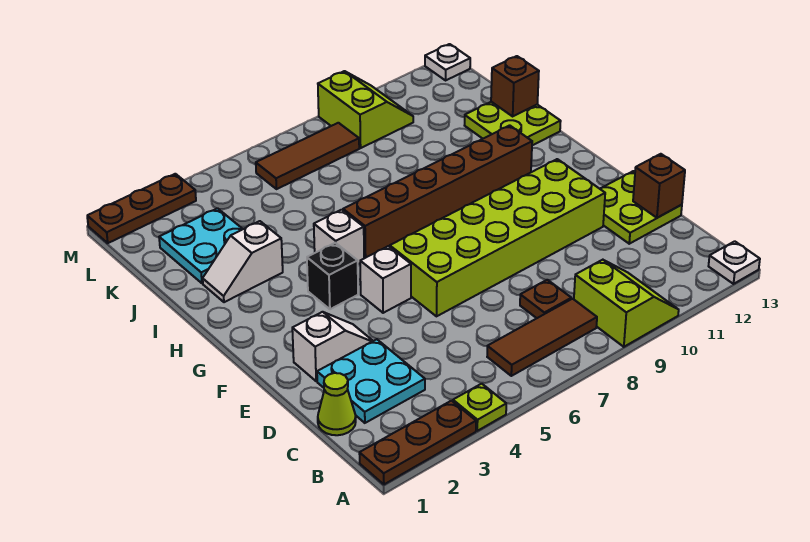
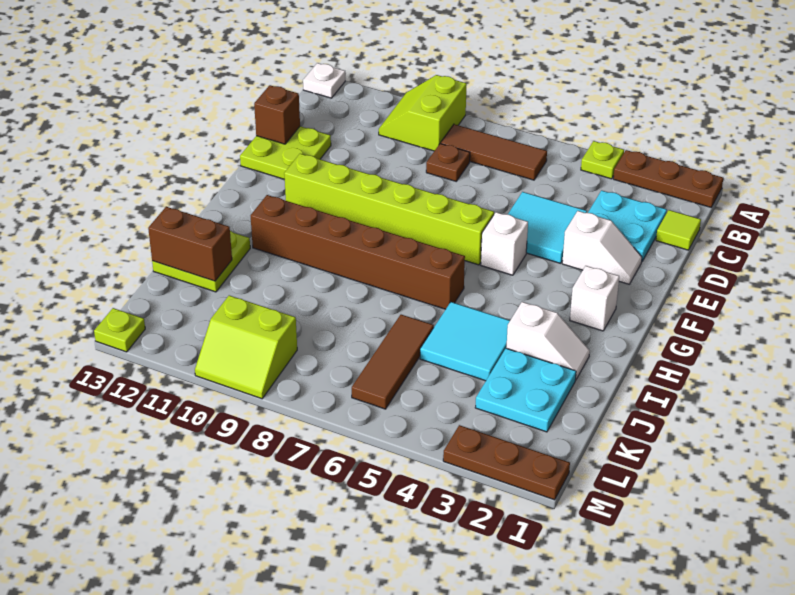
lime cone C1 level 1 -> lime tile C1 level 1
none -> cyan tile D4:E5 level 1
white slope E2:E3 level 1 top 2 -> white slope E2:E3 level 1 top 3
lime brick E6:F11 level 1 -> lime brick F6:F11 level 1
black brick G4 level 1 -> none
white brick H5 level 1 -> white brick G2 level 1
none -> cyan tile I4:J5 level 1
brown brick J13 level 2 -> brown brick J12:J13 level 2
brown tile L6:L8 level 1 -> brown tile J6:L6 level 1
lime slope L9:M10 level 1 top 9 -> lime slope L9:M10 level 1 top L
white plate M13 level 1 -> lime plate M13 level 1

